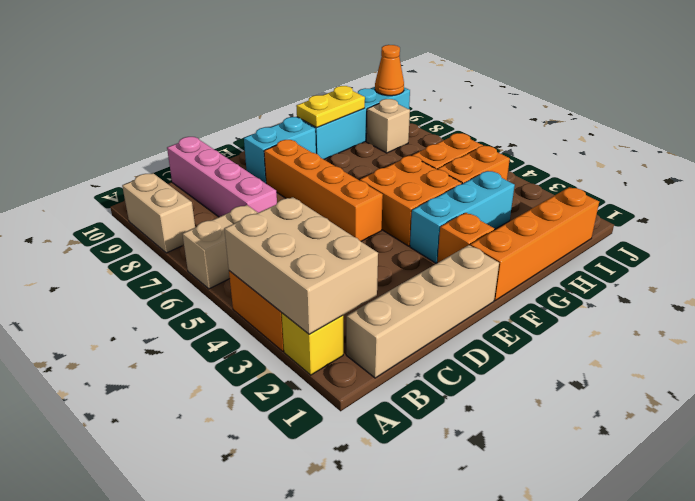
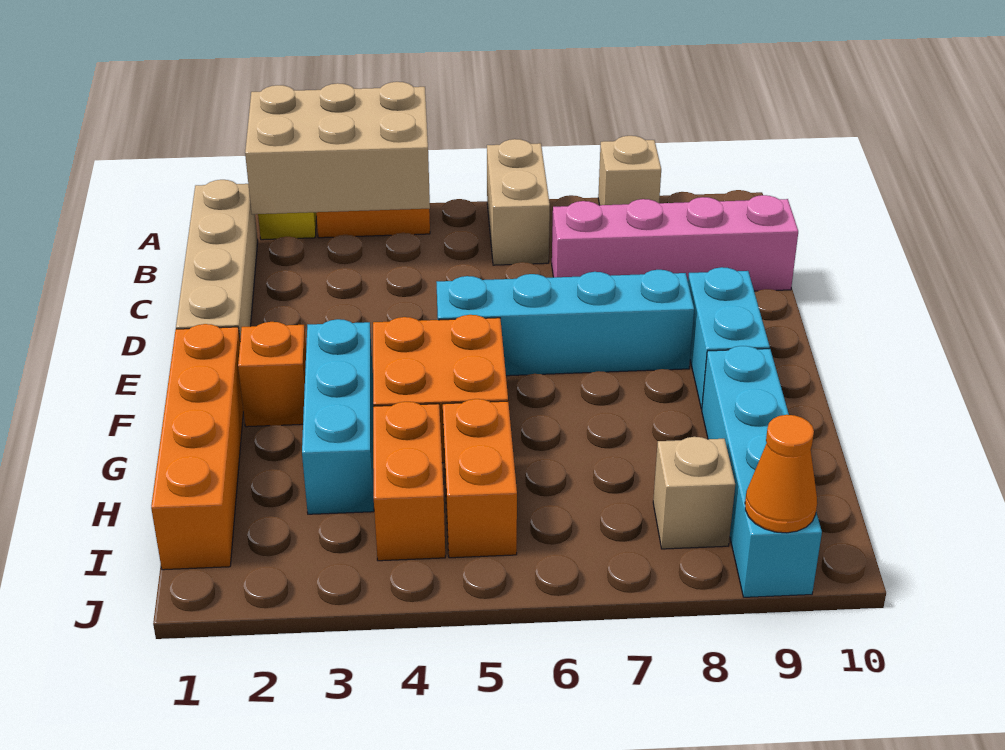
tan brick A8:A9 level 1 -> tan brick A8 level 1
orange brick E5:E8 level 1 -> cyan brick E5:E8 level 1
yellow plate G9:H9 level 2 -> none

